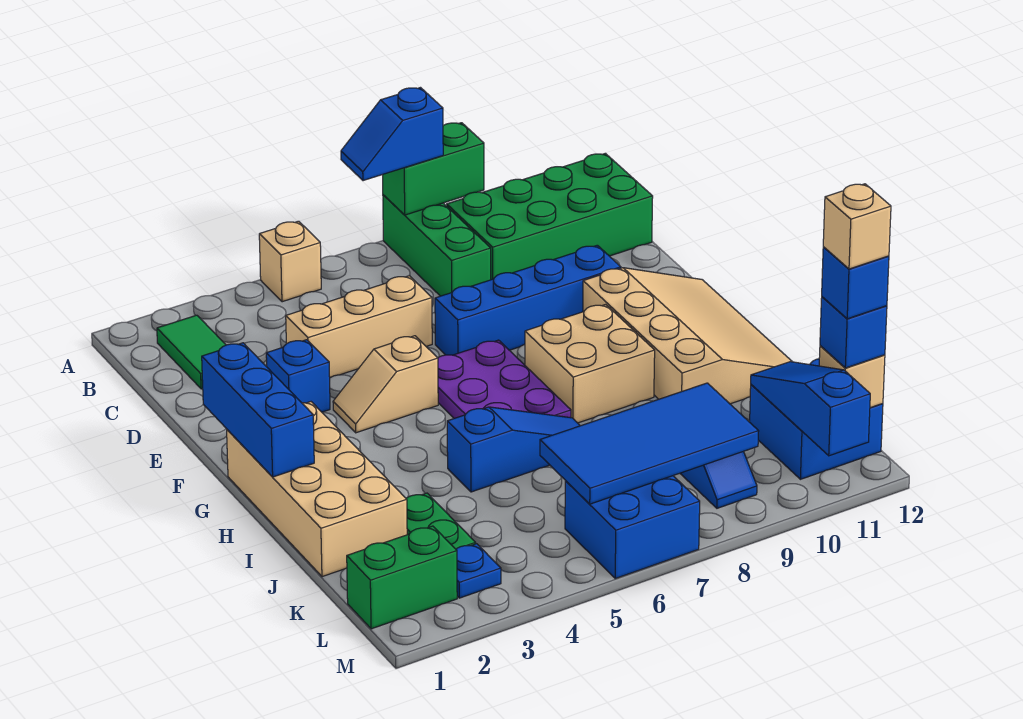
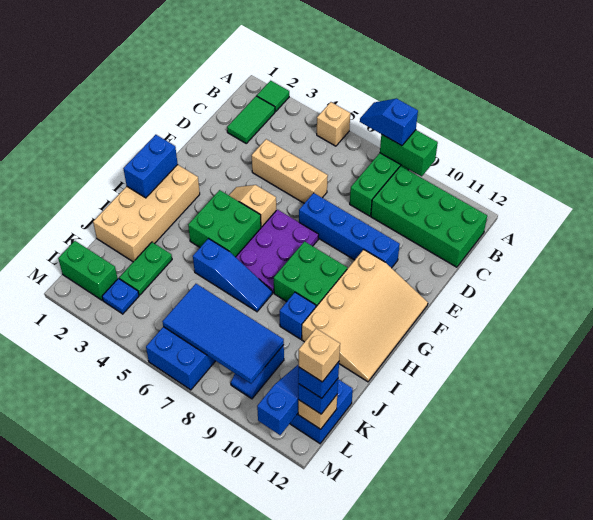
none -> green tile A2 level 1
blue brick E3 level 1 -> blue brick I9 level 1
blue brick F1:H1 level 2 -> blue brick G1:H1 level 2
none -> green brick G4:H5 level 1
tan brick G8:H9 level 1 -> green brick G8:H9 level 1

